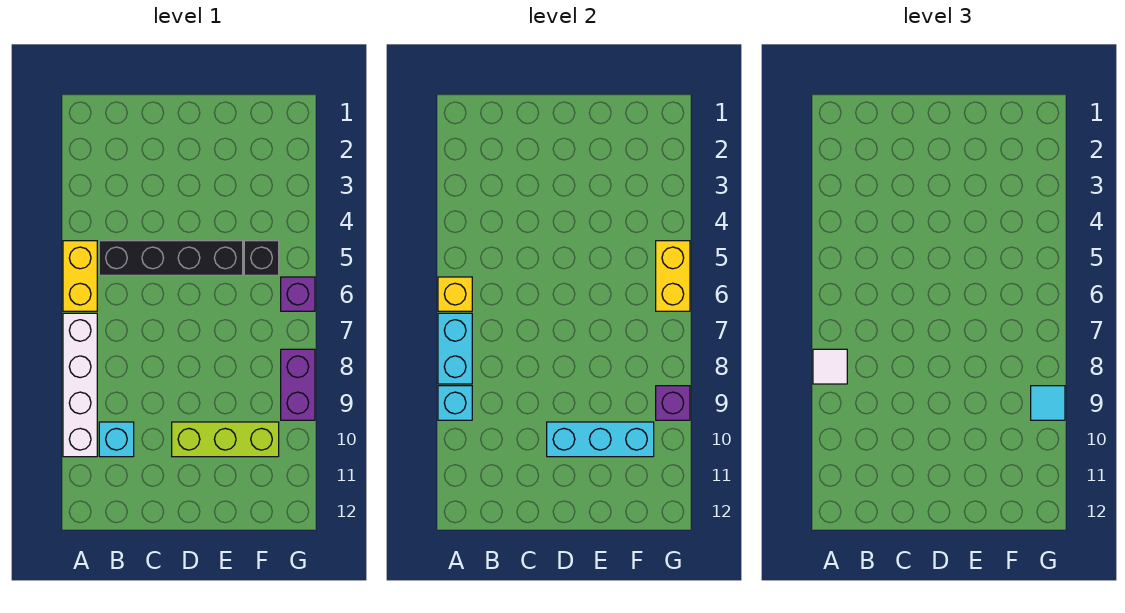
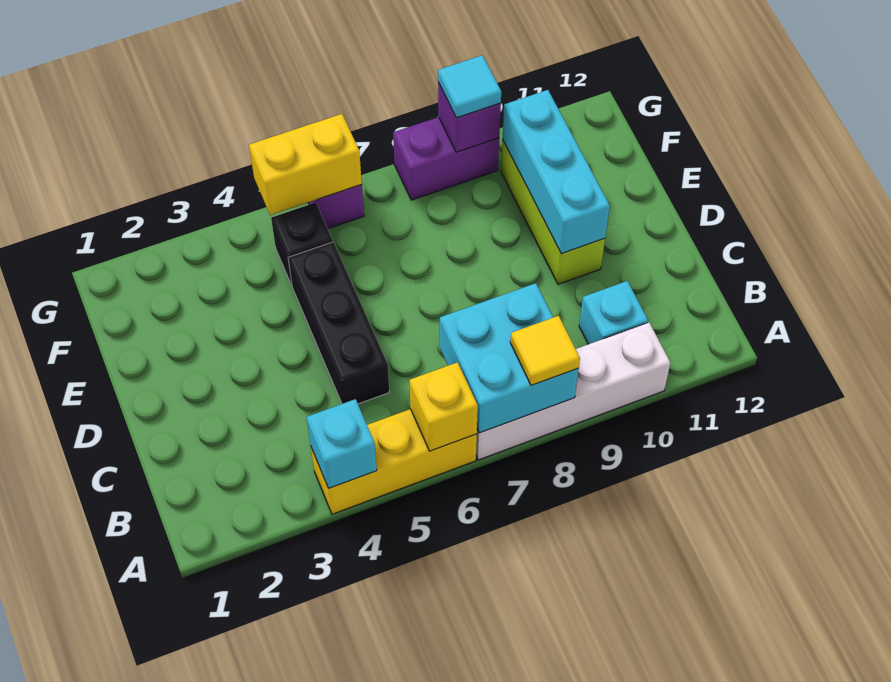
yellow brick A5:A6 level 1 -> yellow brick A4:A6 level 1
cyan brick A7:A8 level 2 -> cyan brick A7:B8 level 2
white tile A8 level 3 -> yellow tile A8 level 3
cyan brick A9 level 2 -> cyan brick A4 level 2
black brick B5:E5 level 1 -> black brick C5:E5 level 1

